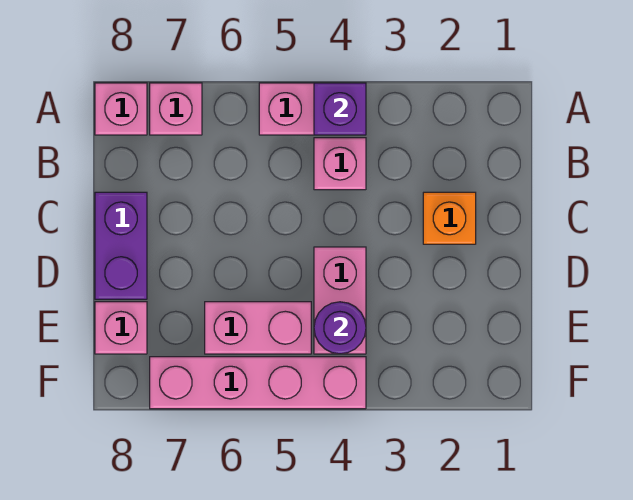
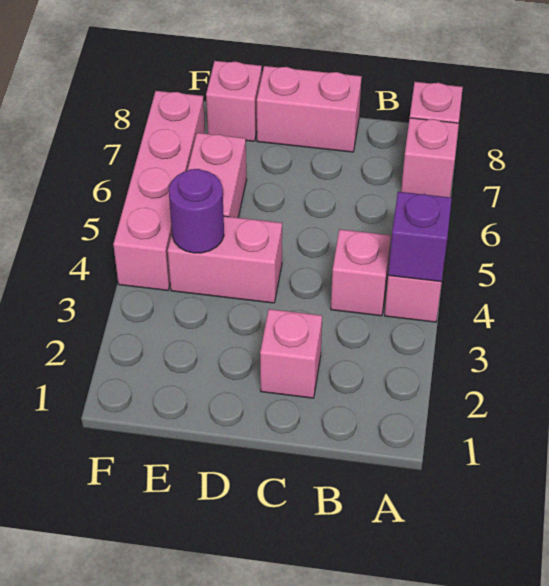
orange brick C2 level 1 -> pink brick C2 level 1
purple brick C8:D8 level 1 -> pink brick C8:D8 level 1

